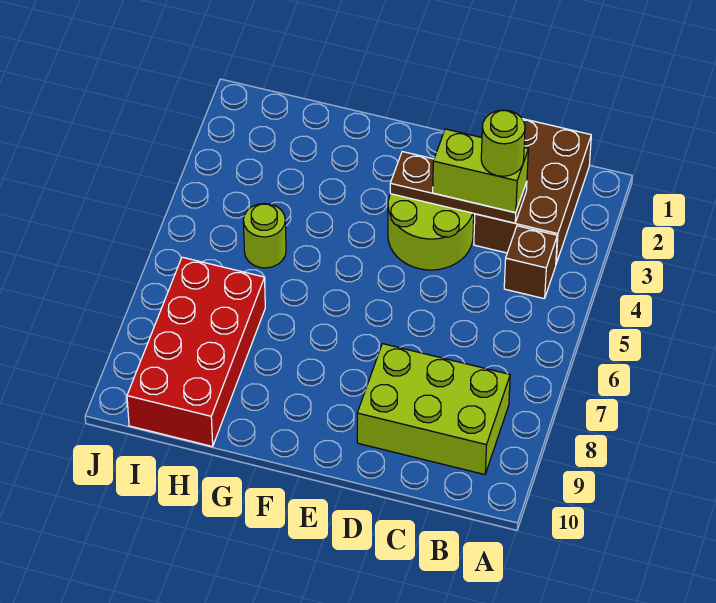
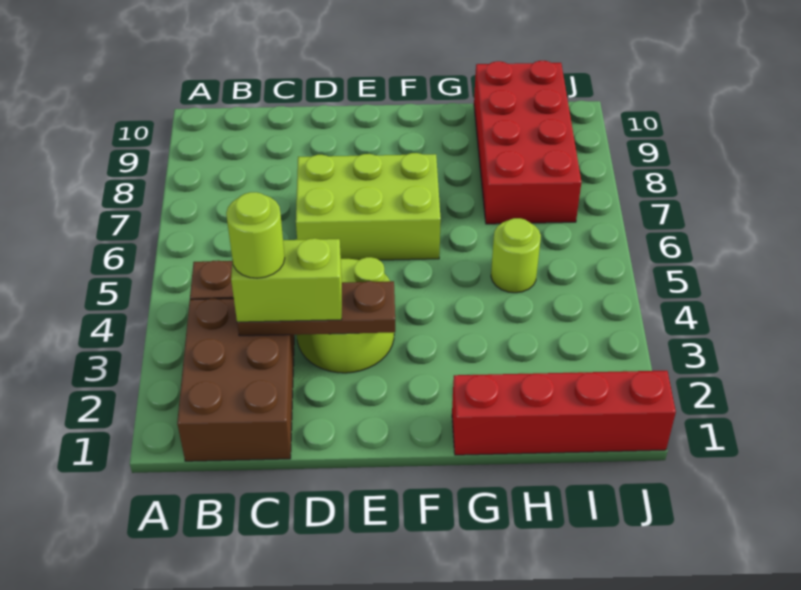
lime brick B8:D9 level 1 -> lime brick D6:F7 level 1
none -> red brick G1:J1 level 1

